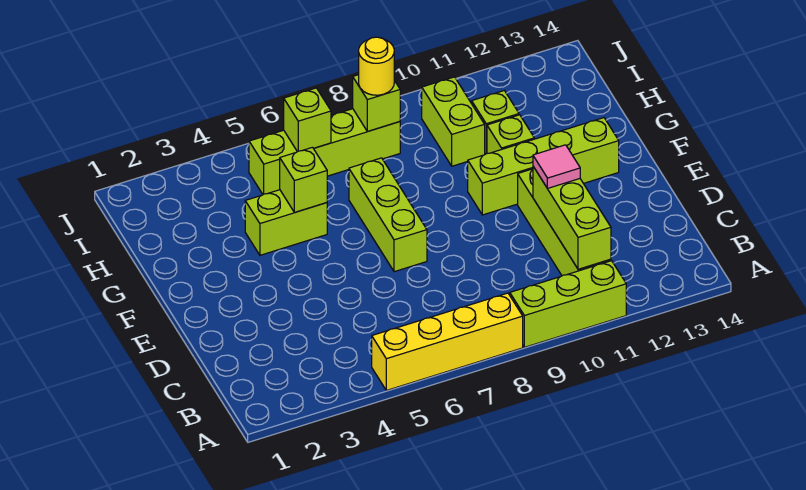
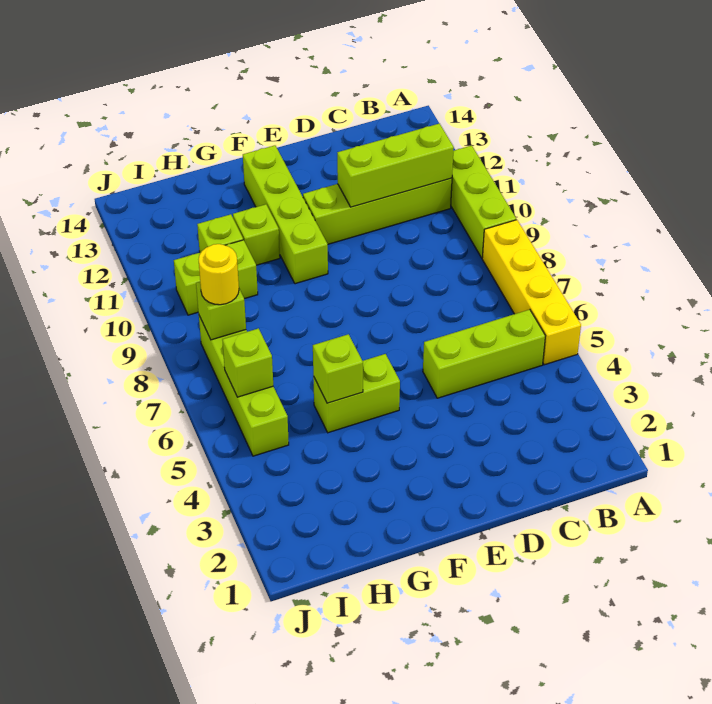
pink tile D11 level 3 -> none
lime brick E7:G7 level 1 -> lime brick B5:D5 level 1
lime brick G4:G5 level 1 -> lime brick F5:G5 level 1

